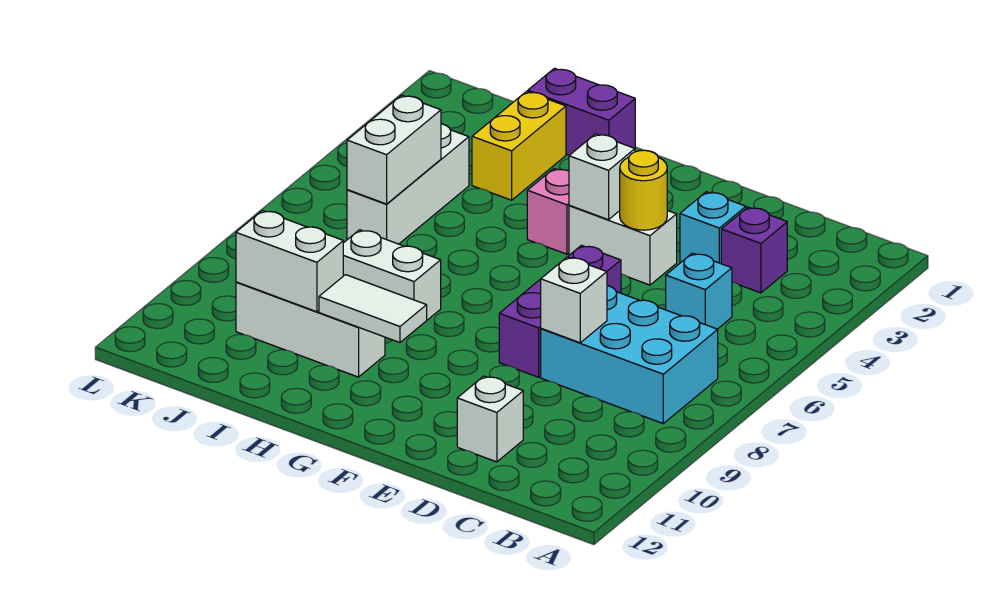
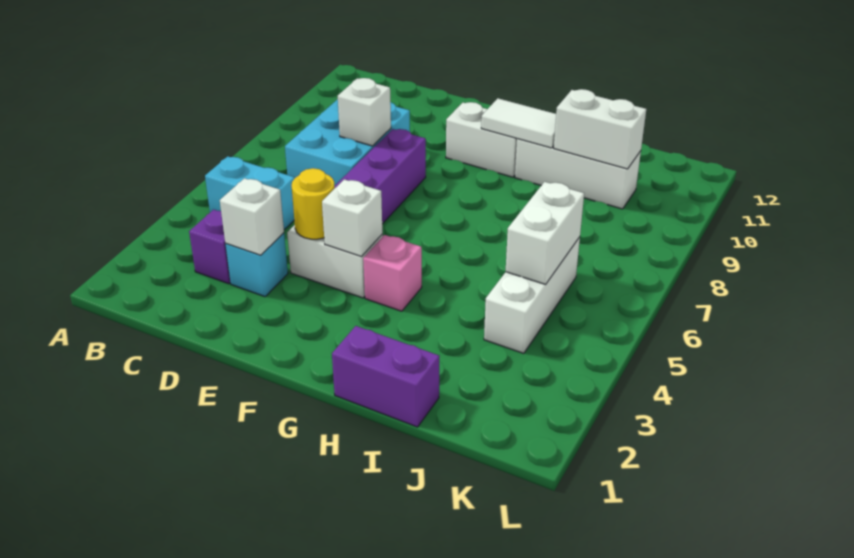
cyan brick B7:D8 level 1 -> cyan brick C7:D9 level 1
cyan brick C5 level 1 -> cyan brick B5:C5 level 1
white brick D11 level 1 -> white brick D3 level 2
white brick H8:I8 level 1 -> white brick F10:G10 level 1
yellow brick I2:I3 level 1 -> none

